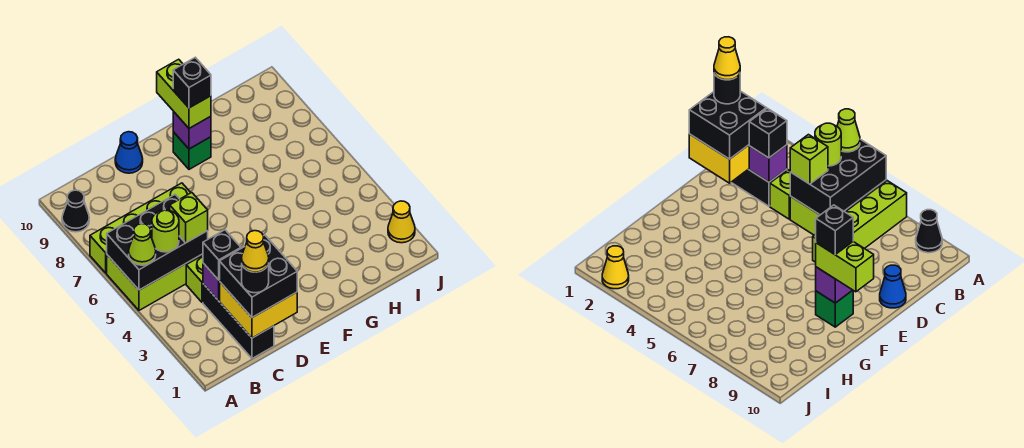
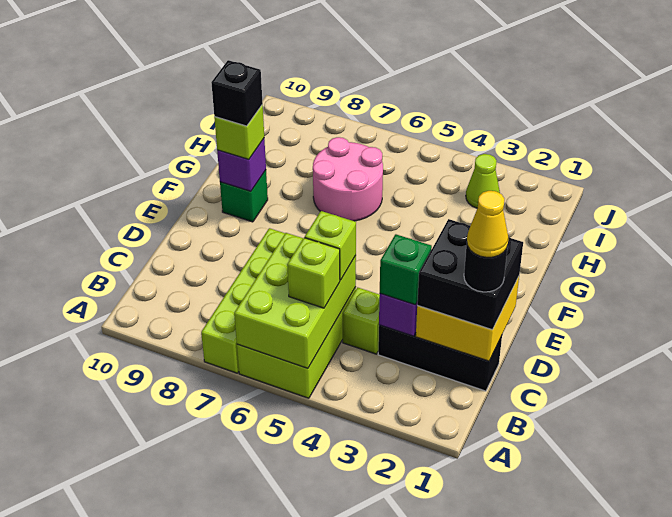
black brick A5:C6 level 2 -> lime brick A5:C6 level 2
lime cone A5 level 3 -> lime cone I3 level 1
black cone A9 level 1 -> none
lime round brick B5 level 3 -> lime brick B5 level 3
black brick C3 level 3 -> green brick C3 level 3
blue cone D10 level 1 -> none
lime brick F9:F10 level 3 -> lime brick F9 level 3
none -> pink round brick G6:H7 level 1
yellow cone J2 level 1 -> none

